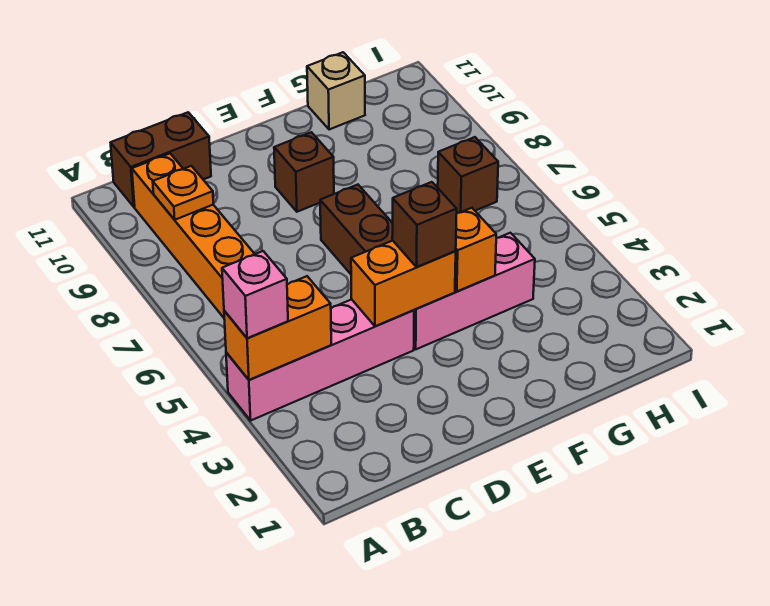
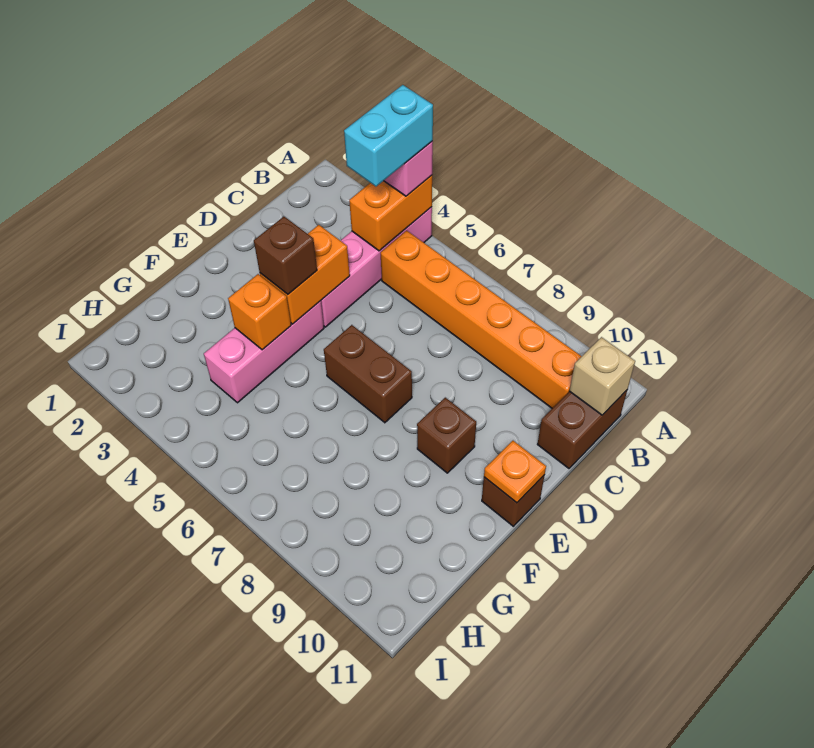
none -> cyan brick A4:B4 level 4
orange plate B9 level 2 -> orange plate E11 level 2
tan brick G11 level 1 -> tan brick B11 level 2
brown brick H7 level 1 -> brown brick E11 level 1

